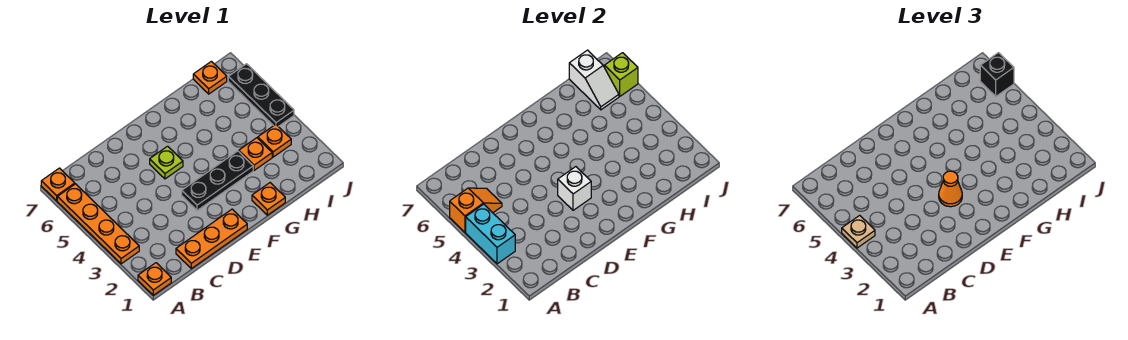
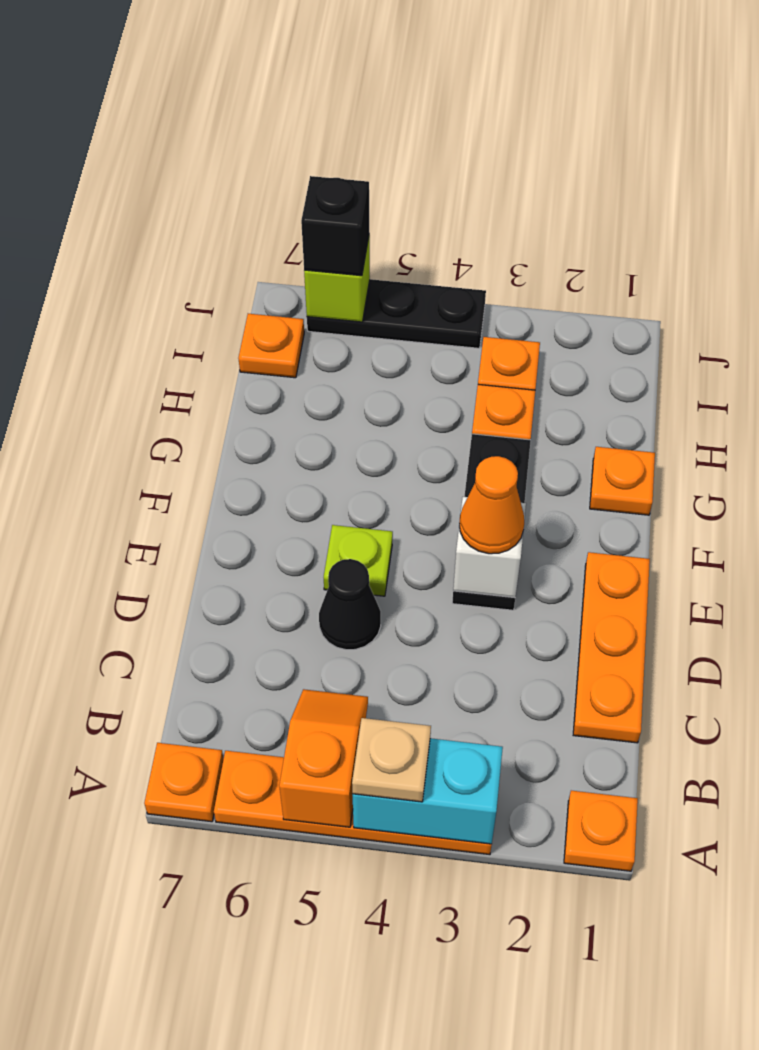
none -> black cone D5 level 1
white slope I6:I7 level 2 top 7 -> none

